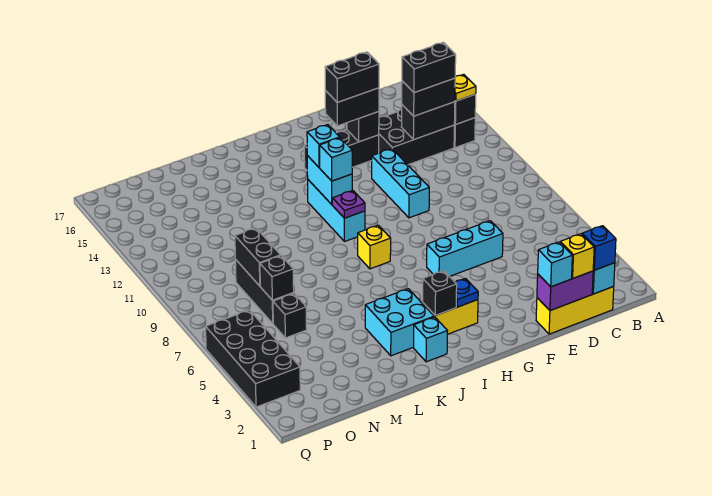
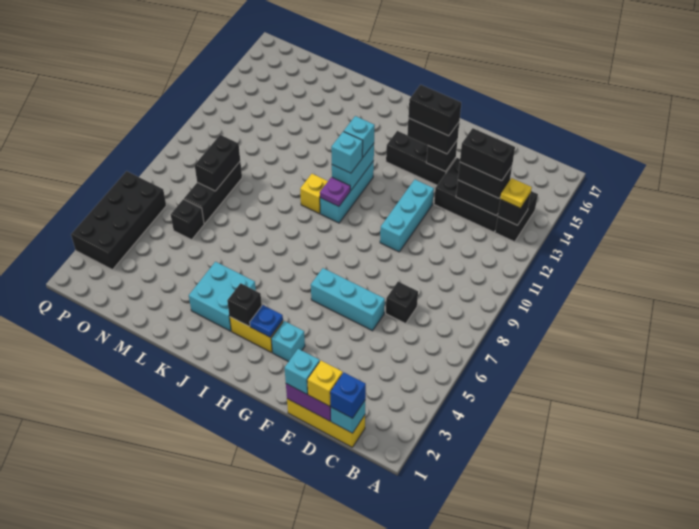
yellow brick I8 level 1 -> yellow brick J10 level 1
cyan brick J2 level 1 -> cyan brick G3 level 1
black brick N7 level 2 -> black brick D7 level 1

